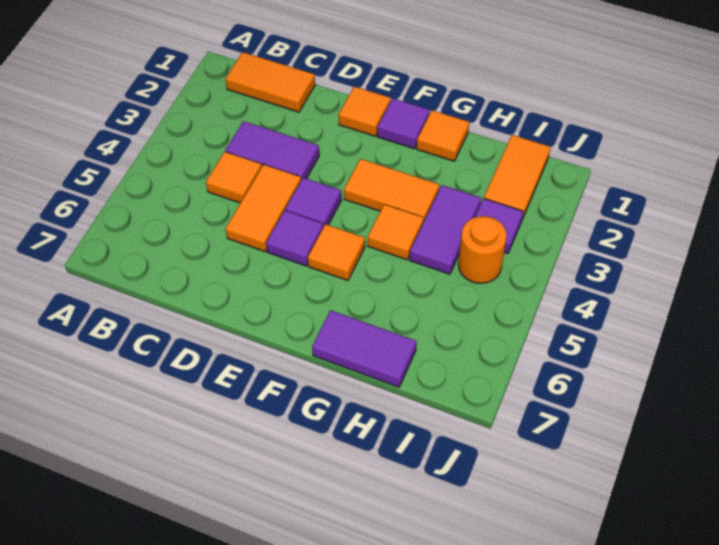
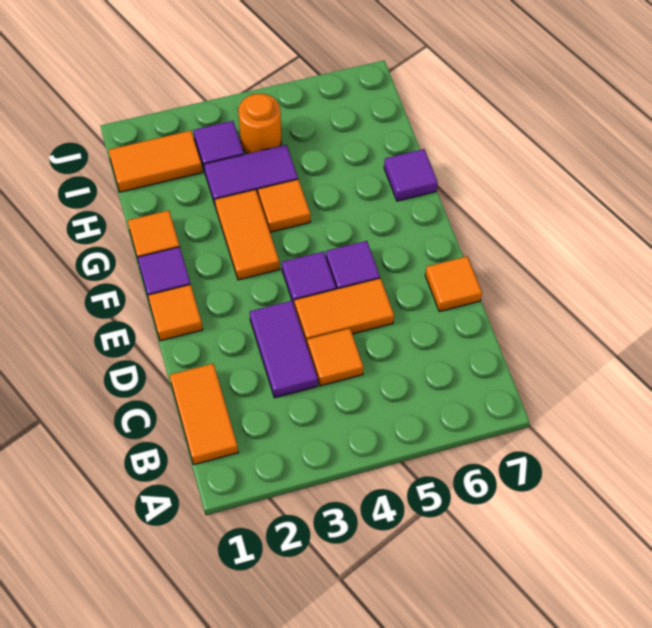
orange tile F5 level 1 -> orange tile D7 level 1
purple tile G7:H7 level 1 -> purple tile G7 level 1

